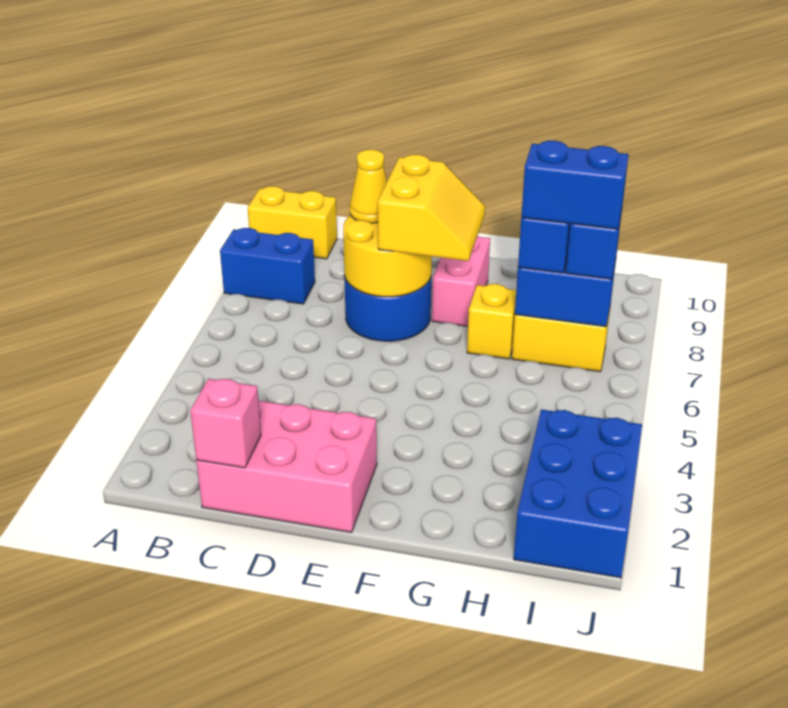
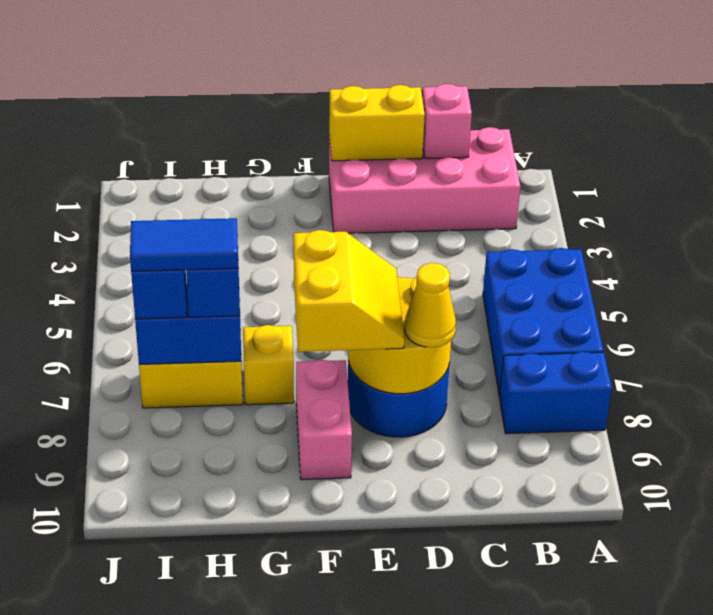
yellow brick A10:B10 level 1 -> yellow brick D1:E1 level 2
pink brick C1:E2 level 1 -> pink brick B1:E2 level 1
yellow slope E7:F8 level 3 top E -> yellow slope E7:F8 level 3 top F
blue brick H7:I7 level 4 -> blue tile H7:I7 level 4
blue brick I1:J3 level 1 -> blue brick A5:B7 level 1

